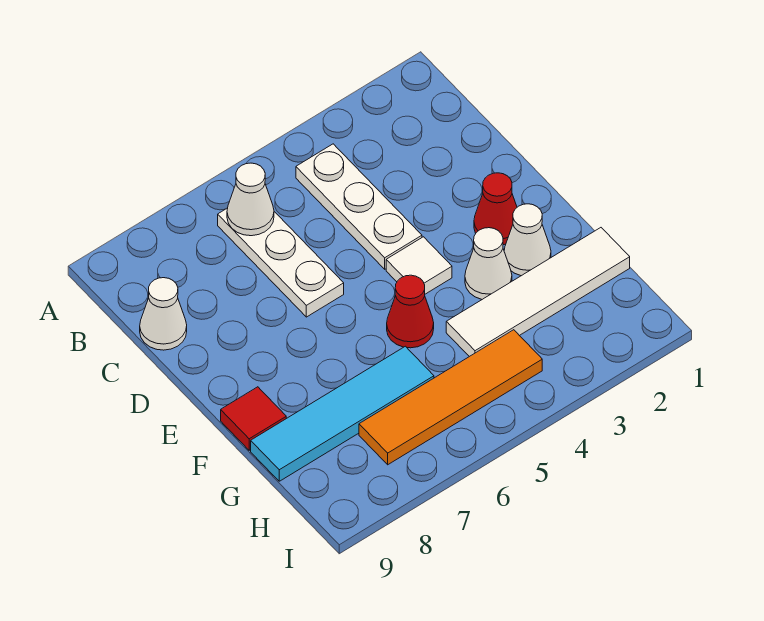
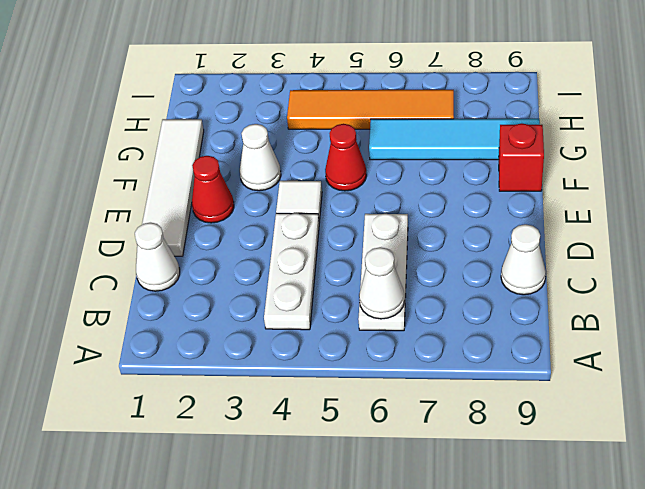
white cone F2 level 1 -> white cone C1 level 1
red tile F9 level 1 -> red brick F9 level 1
white tile G1:G4 level 1 -> white tile D1:G1 level 1

